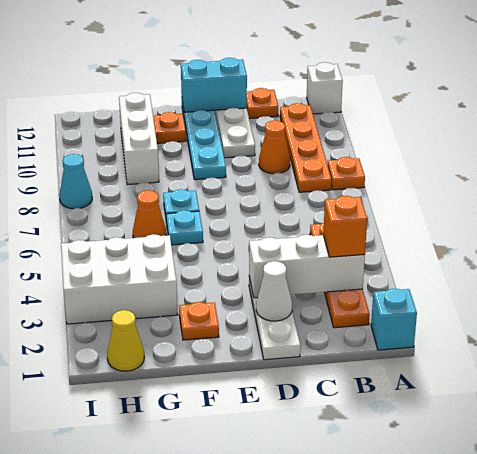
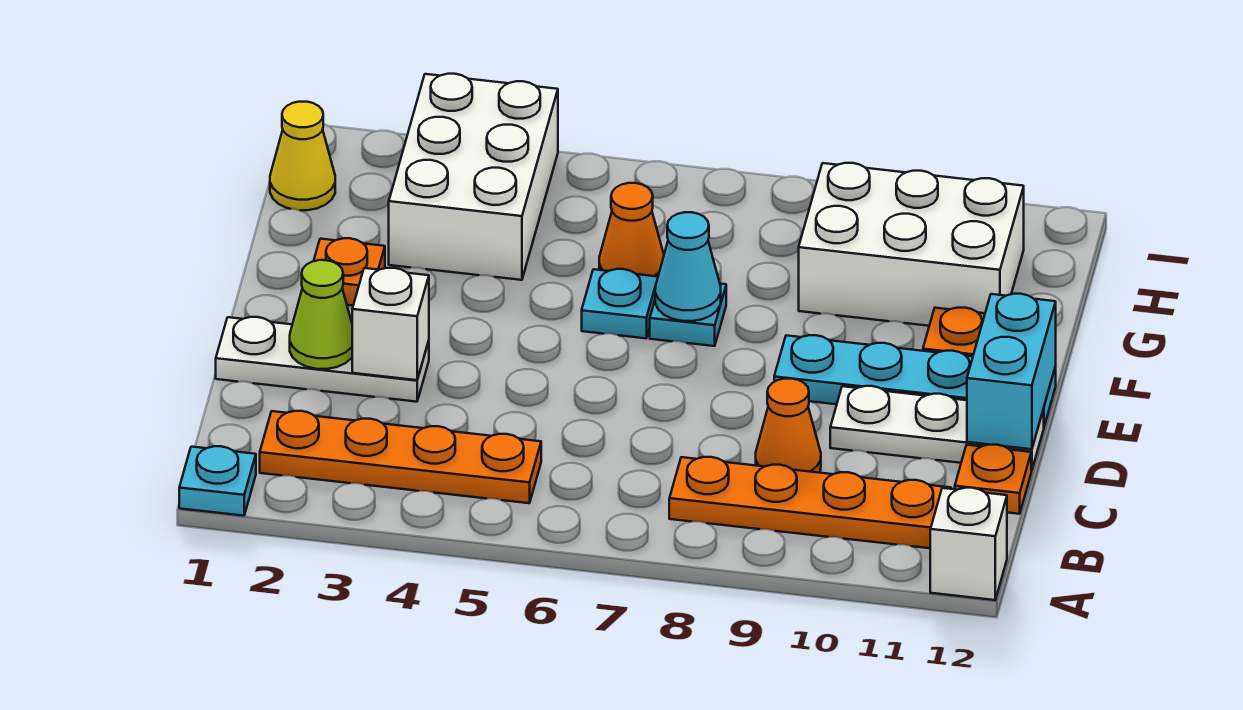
cyan brick A1 level 1 -> cyan plate A1 level 1
orange plate A8 level 1 -> none
white brick B3:D3 level 2 -> white brick D3 level 2
orange brick B3 level 3 -> none
white cone D2 level 2 -> lime cone D2 level 2
white brick G9:G11 level 1 -> white brick G9:H11 level 1
cyan cone I8 level 1 -> cyan cone F7 level 2

